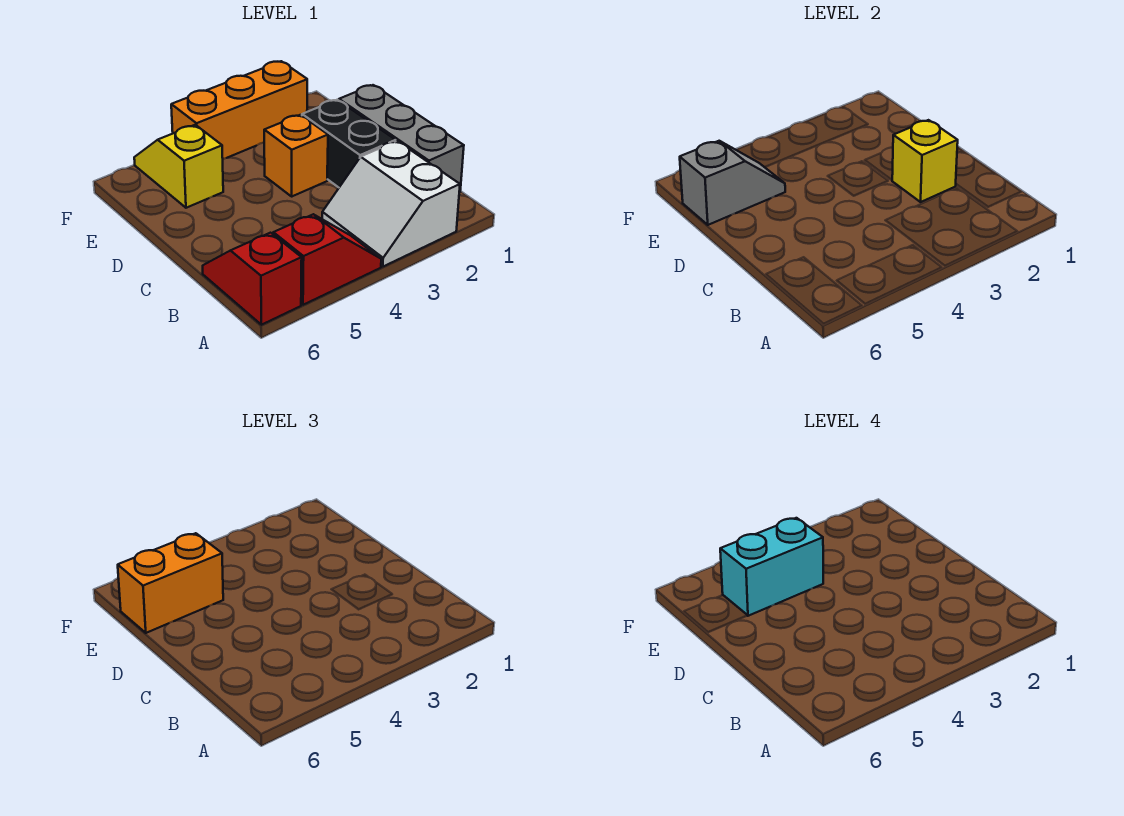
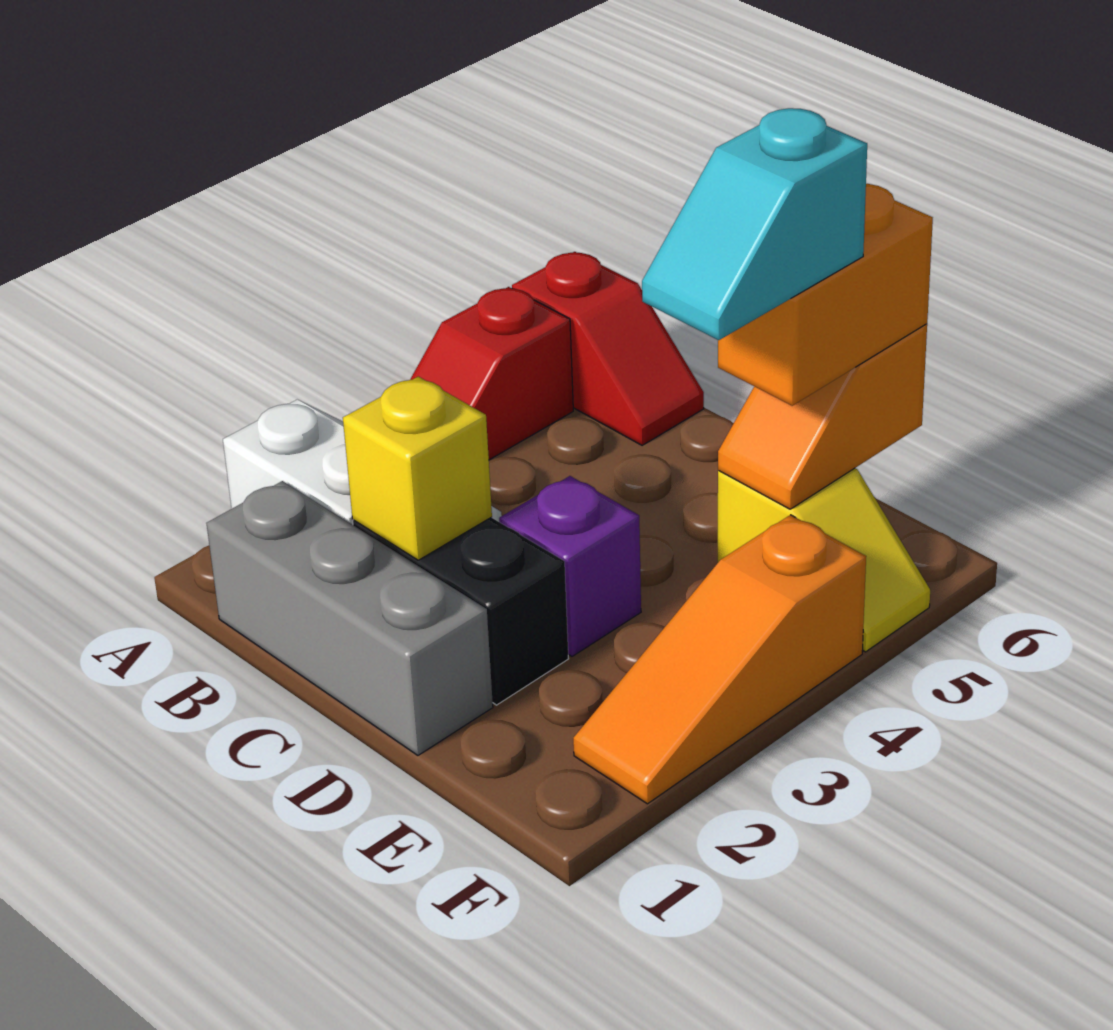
orange brick D3 level 1 -> purple brick D3 level 1
cyan brick E4:E5 level 4 -> cyan slope E4:E5 level 4 top 5
grey slope E5:E6 level 2 top 6 -> orange slope E5:E6 level 2 top 6
orange brick F2:F4 level 1 -> orange slope F2:F4 level 1 top 4

